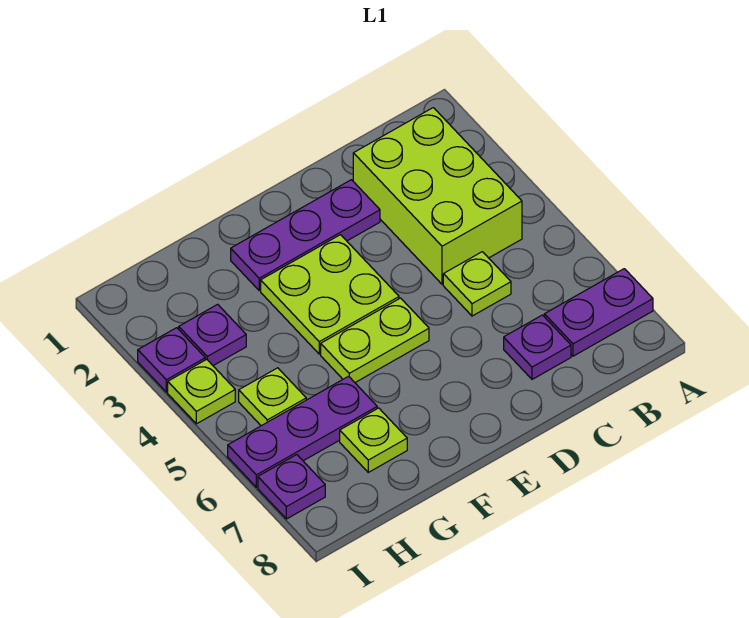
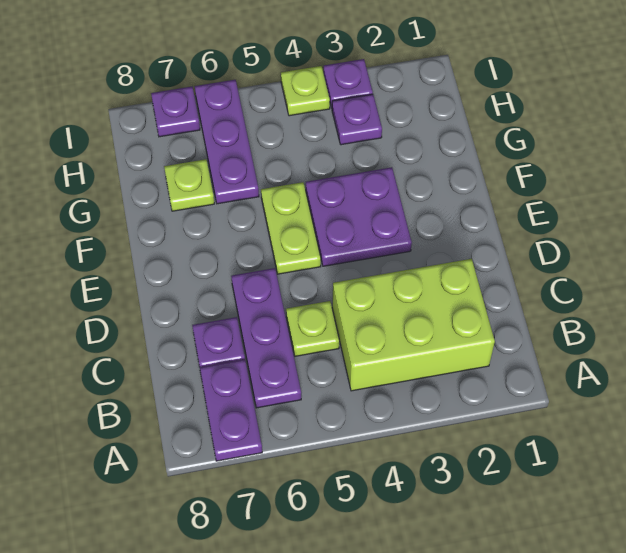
purple plate D2:F2 level 1 -> purple plate B6:D6 level 1
lime plate E3:F4 level 1 -> purple plate E3:F4 level 1
lime plate H5 level 1 -> none

